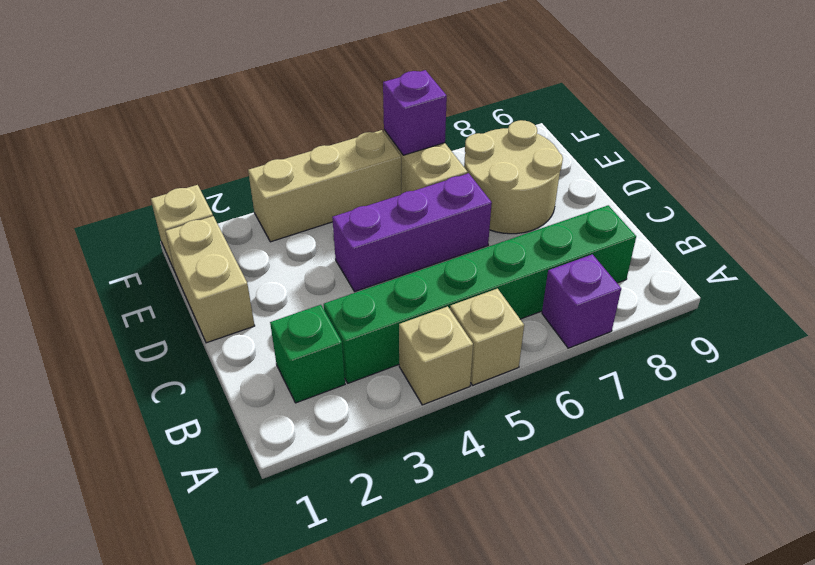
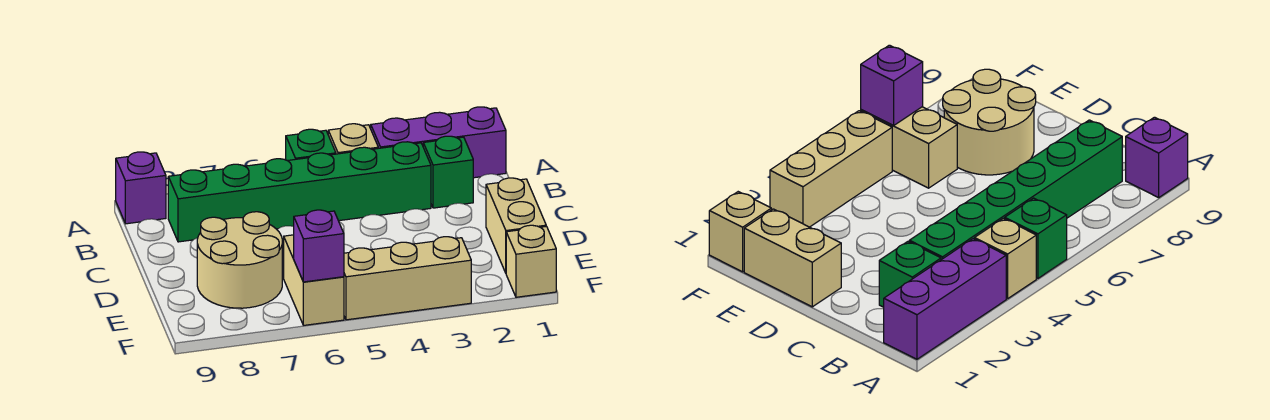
tan brick A5 level 1 -> green brick A5 level 1
purple brick A7 level 1 -> purple brick A9 level 1
purple brick D4:D6 level 1 -> purple brick A1:A3 level 1

